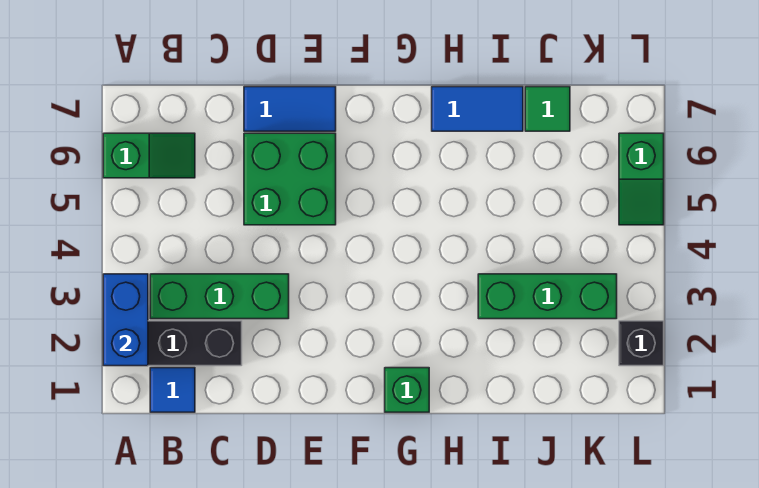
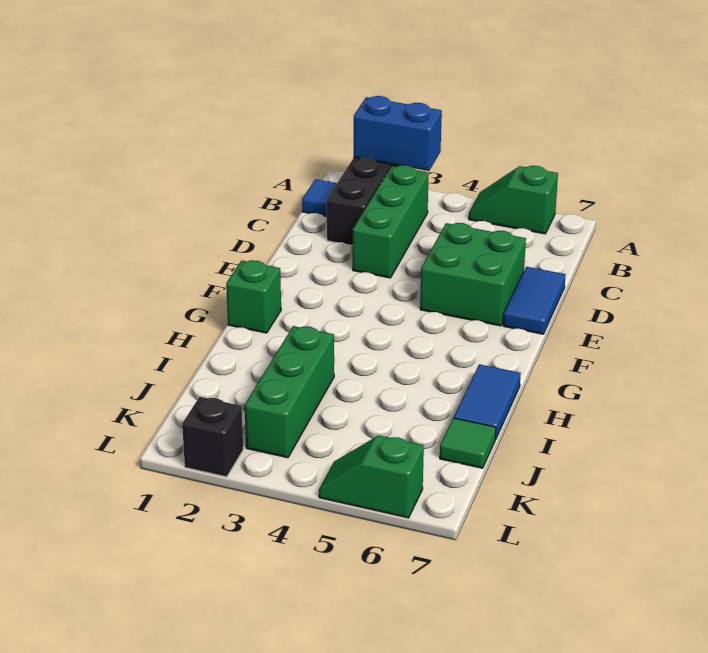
green slope A6:B6 level 1 top A -> green slope A5:A6 level 1 top 6

